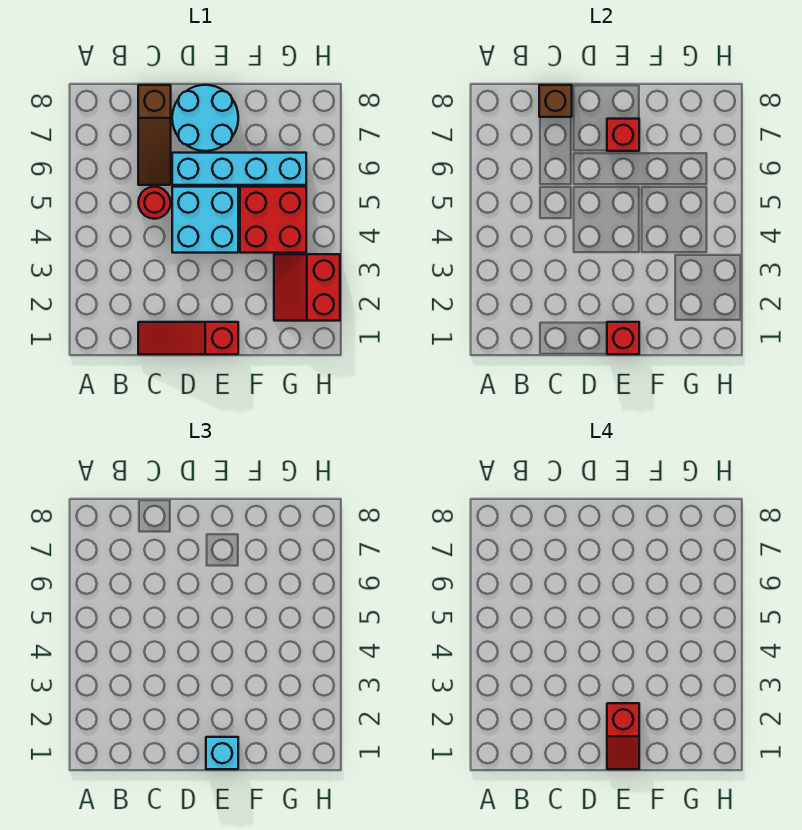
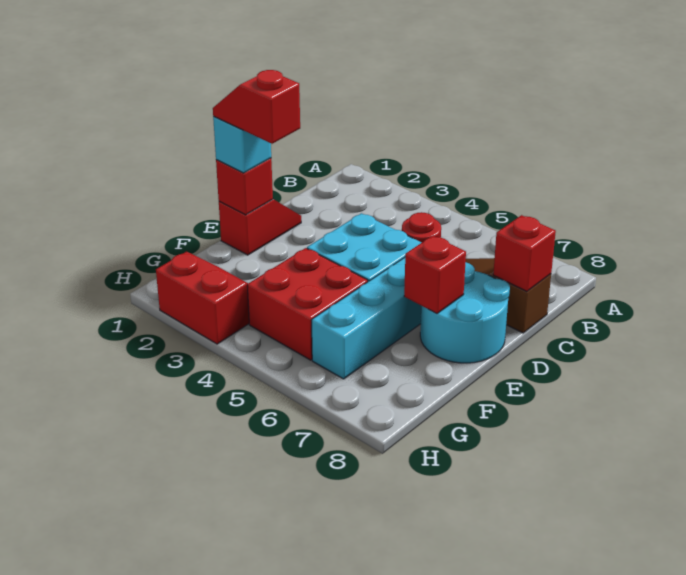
red slope C1:E1 level 1 top E -> red slope D1:E1 level 1 top E
brown brick C8 level 2 -> red brick C8 level 2

